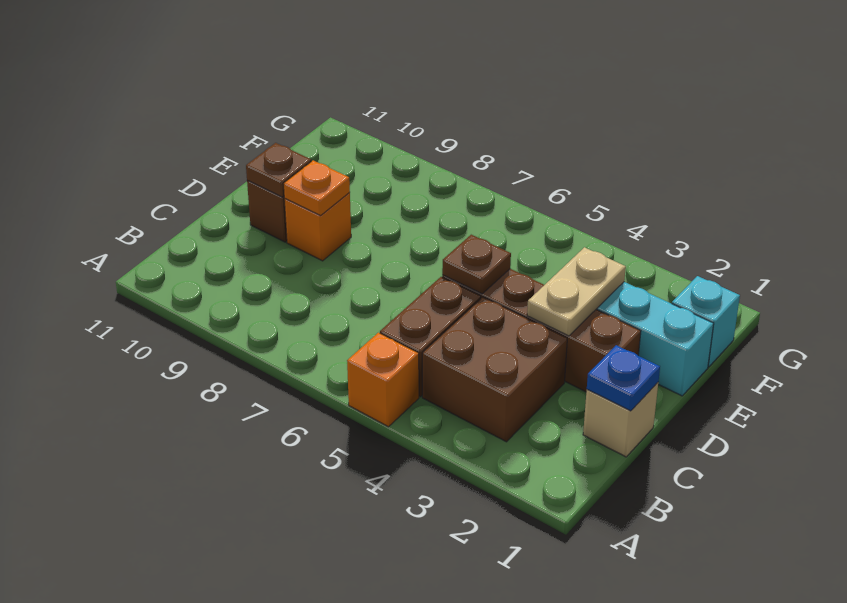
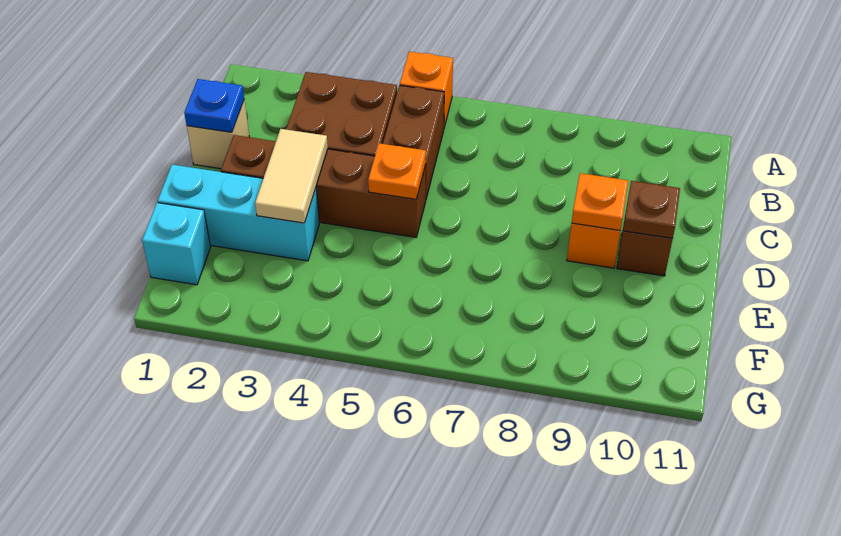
tan plate D3:E3 level 2 -> tan tile D3:E3 level 2
brown plate D5 level 2 -> orange plate D5 level 2

